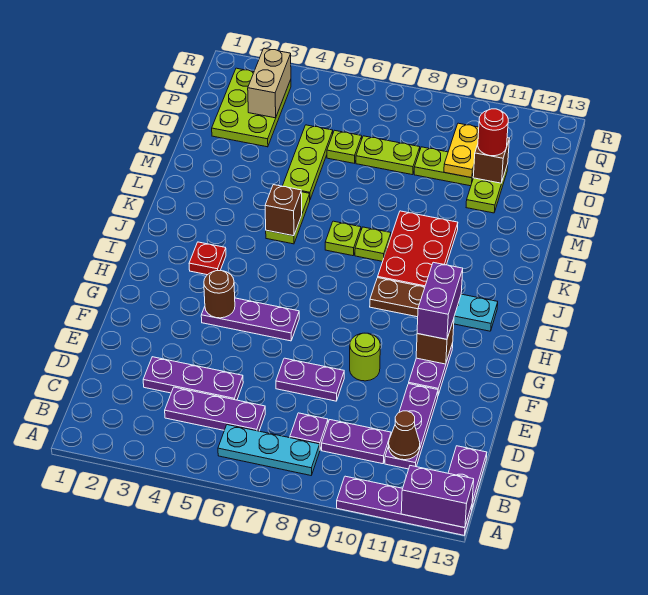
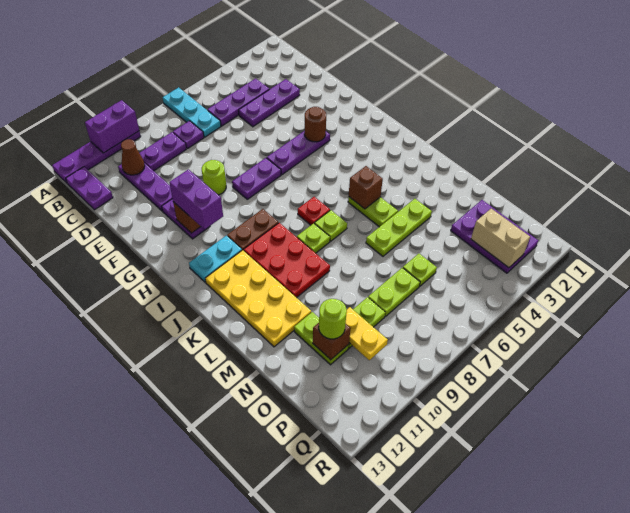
purple brick A12:A13 level 2 -> purple brick A10:A11 level 2
cyan plate B6:B8 level 1 -> cyan plate A7:C7 level 1
purple plate E7:E8 level 1 -> purple plate G7:G8 level 1
red plate I3 level 1 -> red plate J7 level 1
none -> yellow plate J11:M12 level 1
lime plate M5:O5 level 1 -> lime plate M4:M6 level 1
lime plate O2:Q3 level 1 -> purple plate O2:Q3 level 1
red round brick O11 level 3 -> lime round brick O11 level 3

